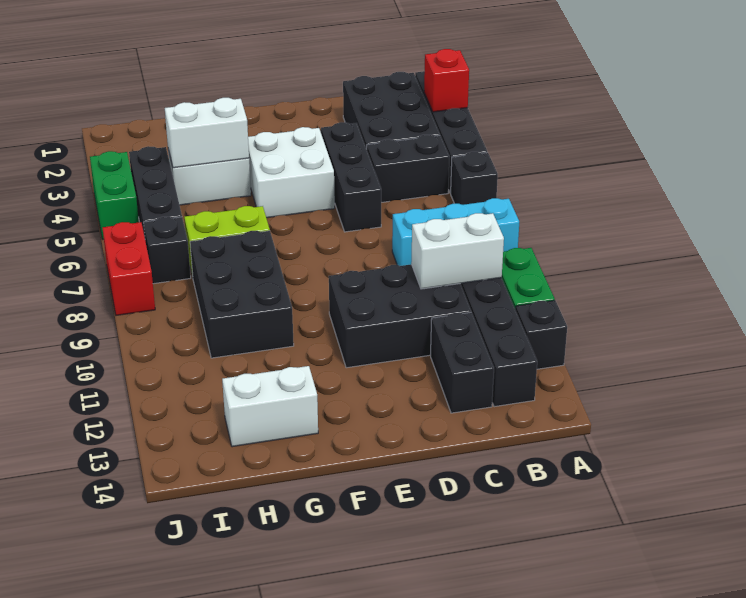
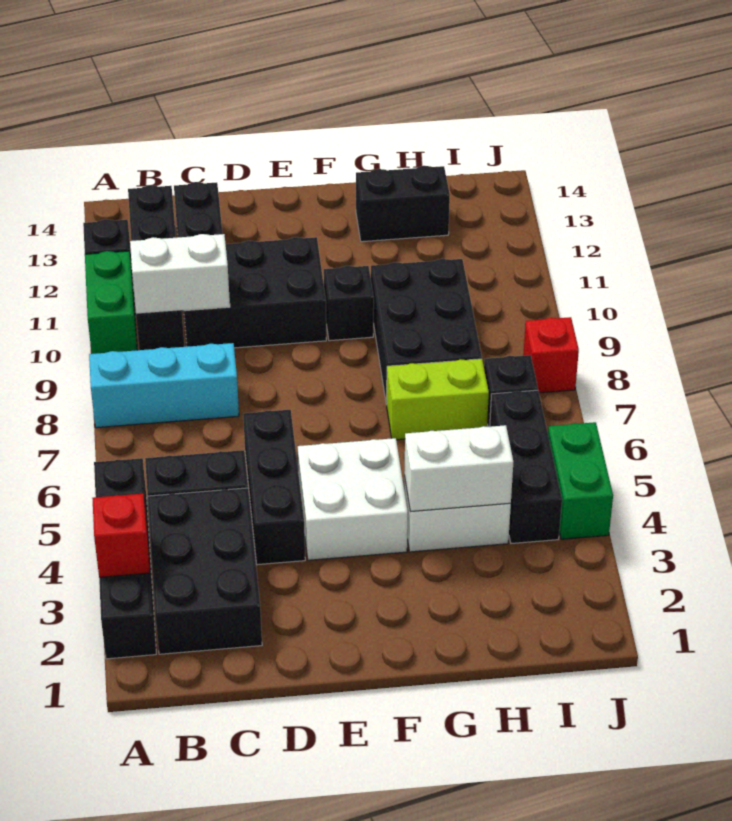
black brick A6 level 1 -> black brick F10 level 1
white brick G13:H13 level 1 -> black brick G13:H13 level 1
red brick J7:J8 level 1 -> red brick J8 level 1

